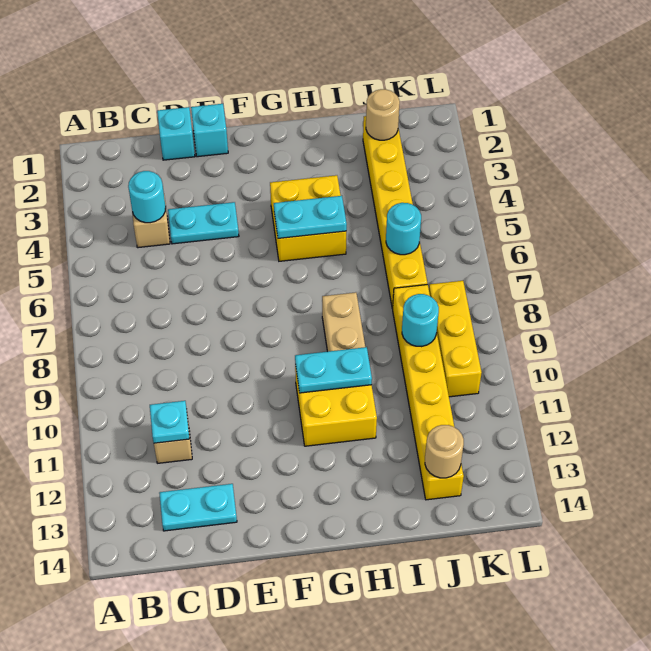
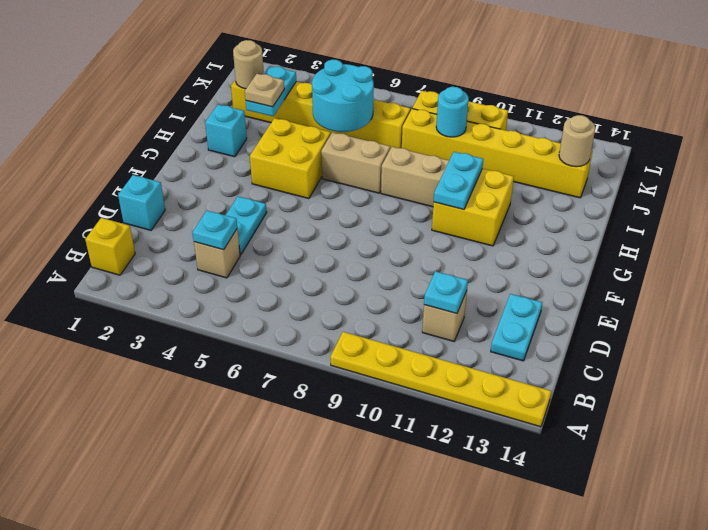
none -> yellow plate A9:A14 level 1
none -> yellow brick B1 level 1
cyan round brick C4 level 2 -> cyan plate C4 level 2
cyan brick E1 level 1 -> cyan brick H2 level 1
cyan plate G5:H5 level 2 -> cyan plate I3:J3 level 2
none -> tan brick H6:H7 level 1
none -> tan plate I3 level 3
cyan round brick J6 level 2 -> cyan round brick I5:J6 level 2

